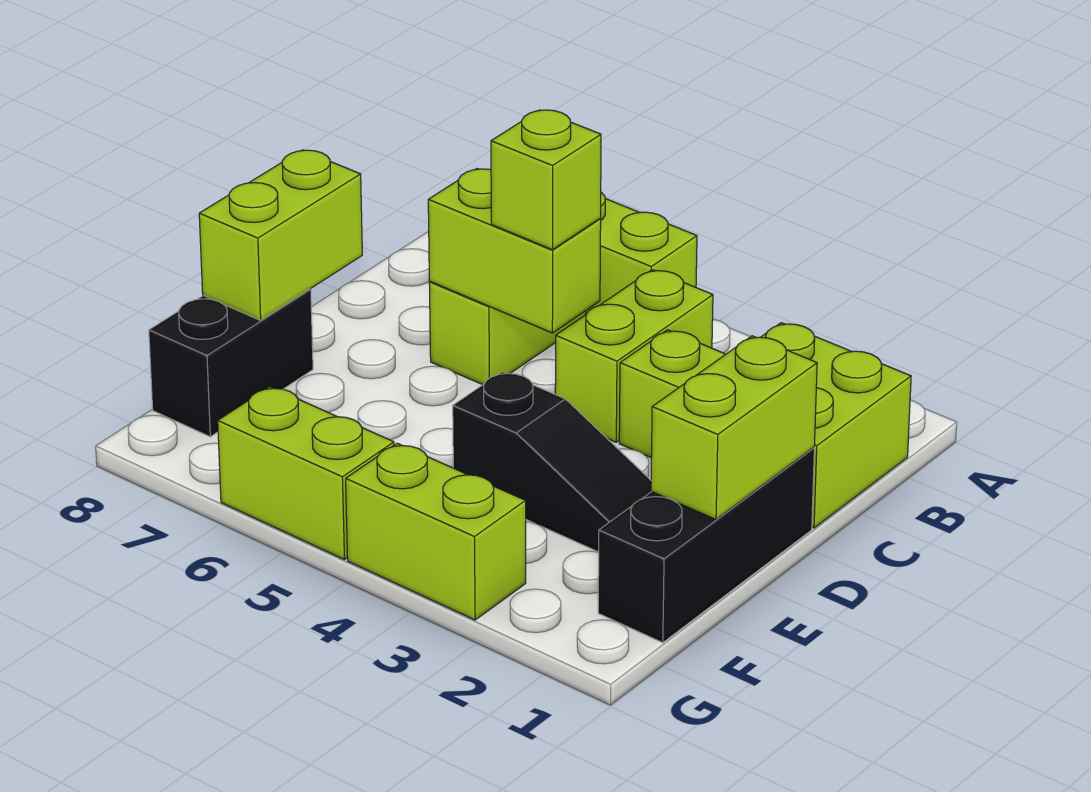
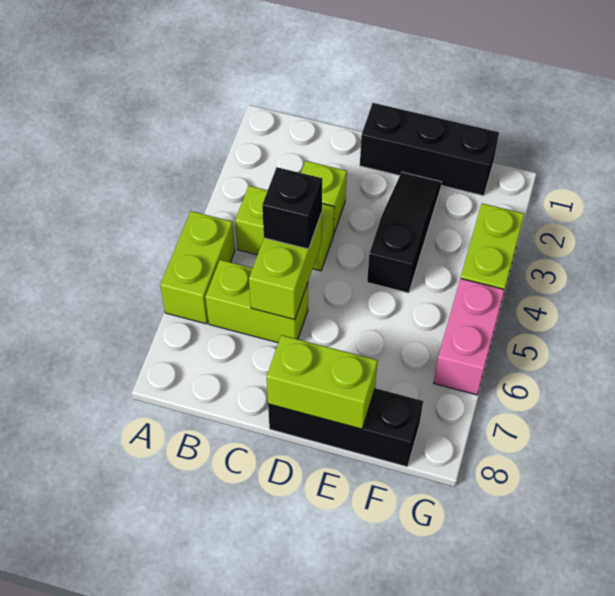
lime brick B1:C2 level 1 -> none
lime brick C5 level 3 -> black brick C5 level 3
lime brick D1:E1 level 2 -> none
black brick E8:F8 level 1 -> black brick D8:F8 level 1
lime brick G5:G6 level 1 -> pink brick G5:G6 level 1

